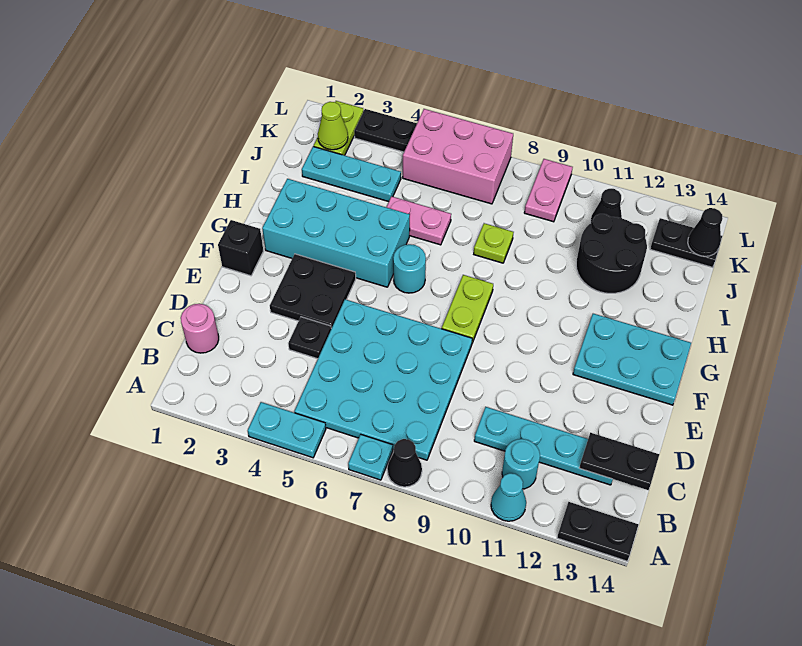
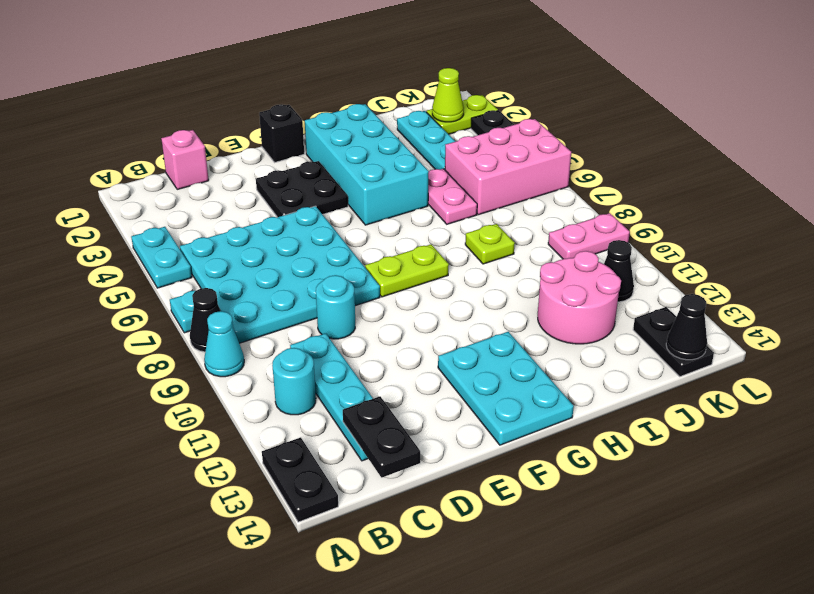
cyan cone A11 level 1 -> cyan cone A9 level 1
pink round brick C1 level 1 -> pink brick C1 level 1
black plate D4 level 1 -> none
cyan round brick G6 level 1 -> cyan round brick D9 level 1
black round brick I11:J12 level 1 -> pink round brick I11:J12 level 1
pink brick K5:L7 level 1 -> pink brick J5:L6 level 1

